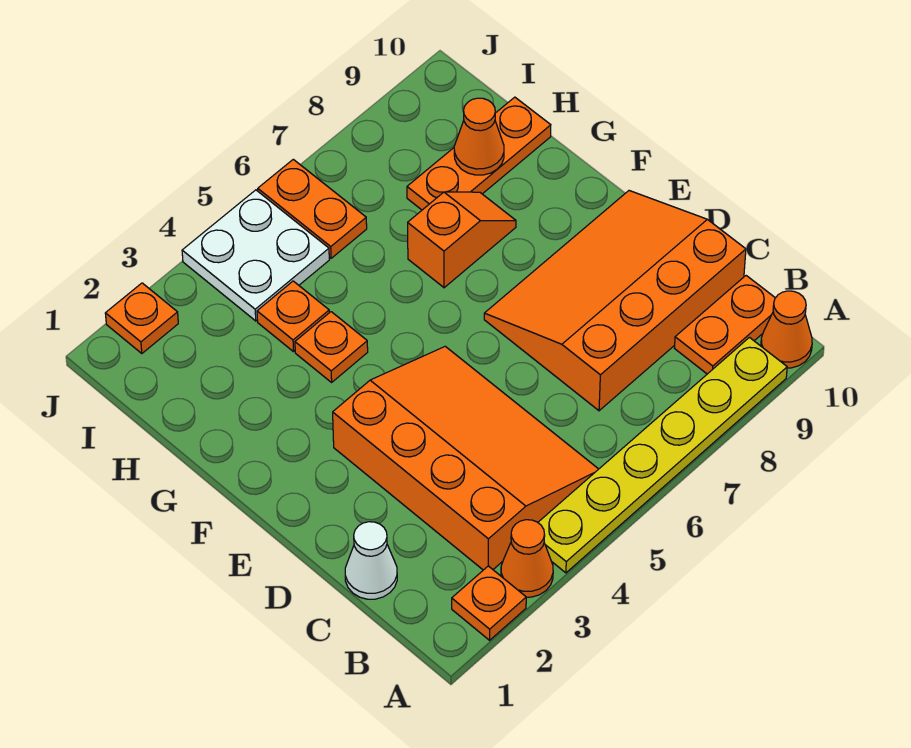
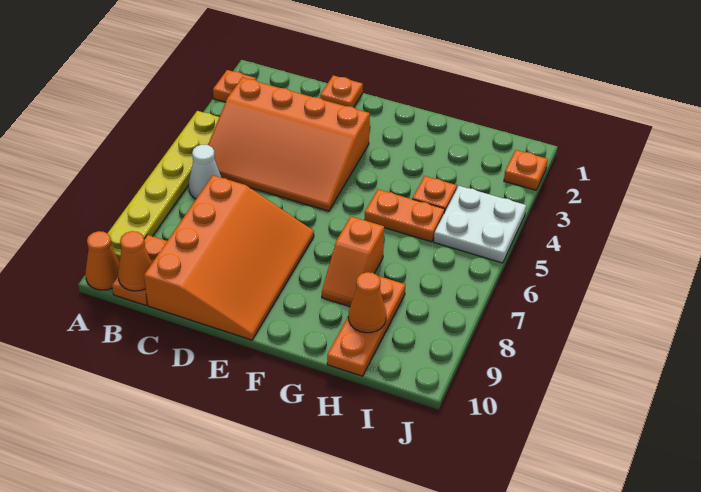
orange cone A3 level 1 -> orange cone B10 level 2
white cone C1 level 1 -> white cone B6 level 1
orange plate G4 level 1 -> orange plate D1 level 1
orange plate I6:J6 level 1 -> orange plate G5:H5 level 1

